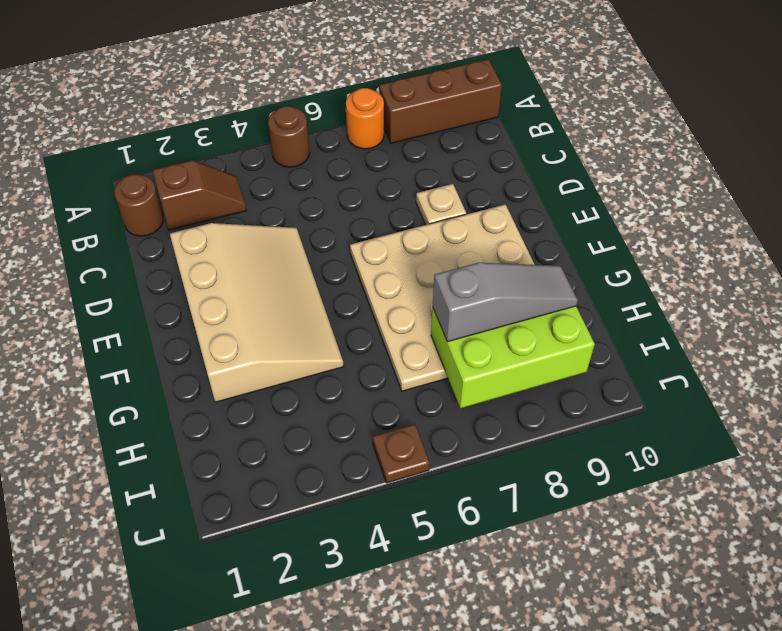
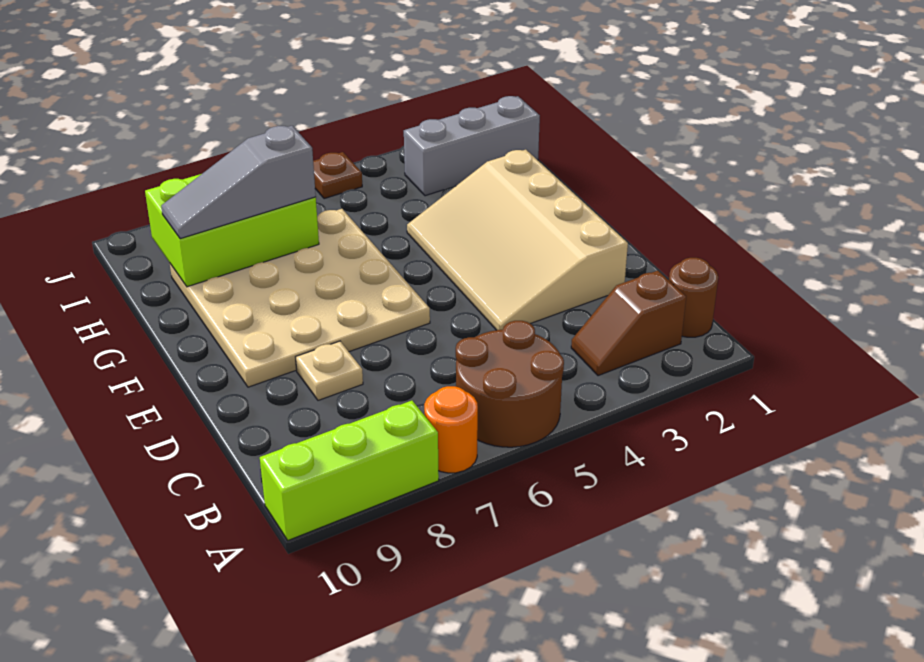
brown round brick A5 level 1 -> brown round brick A5:B6 level 1
brown brick A8:A10 level 1 -> lime brick A8:A10 level 1
none -> grey brick I1:I3 level 1

